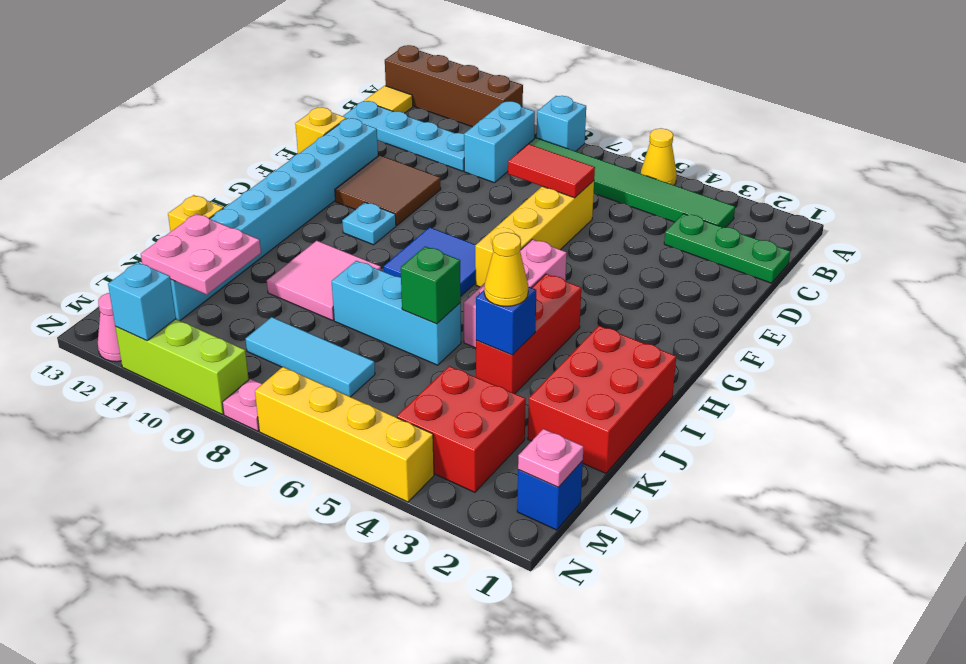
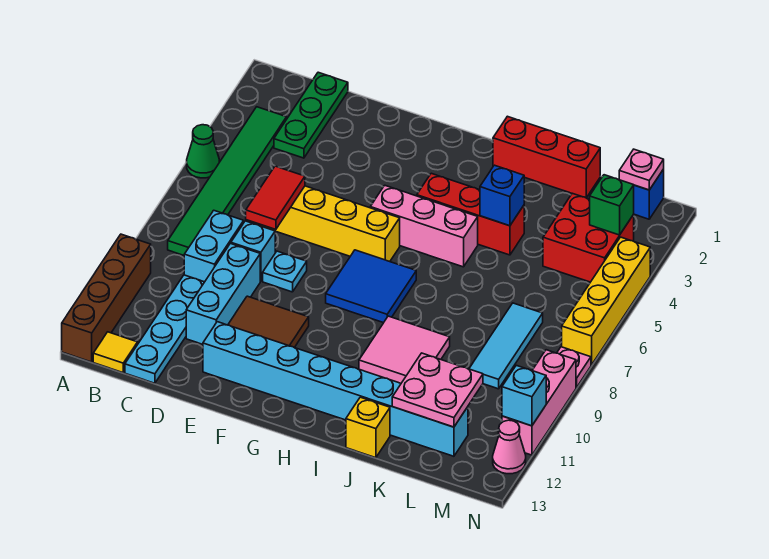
yellow cone A5 level 1 -> green cone A5 level 1
cyan brick A8 level 1 -> cyan brick D8 level 1
cyan brick B9:C9 level 1 -> cyan brick C8:C9 level 1
yellow brick E13 level 1 -> none
cyan plate G10 level 1 -> cyan plate E8 level 1
red brick I1:K2 level 1 -> red brick I1:K1 level 1
yellow cone J4 level 3 -> none
cyan brick J6:J8 level 1 -> cyan brick D9:D11 level 1
green brick J6 level 2 -> green brick M3 level 2
lime brick N9:N11 level 1 -> pink brick N9:N11 level 1

